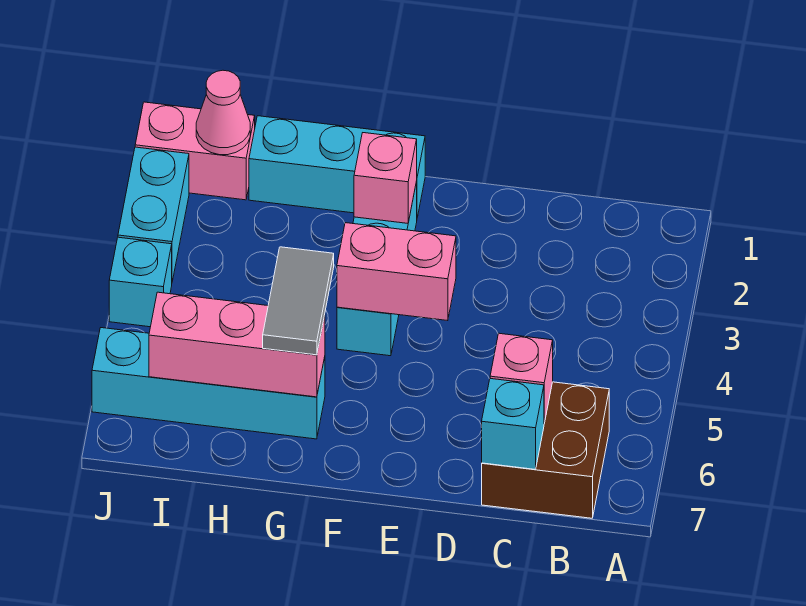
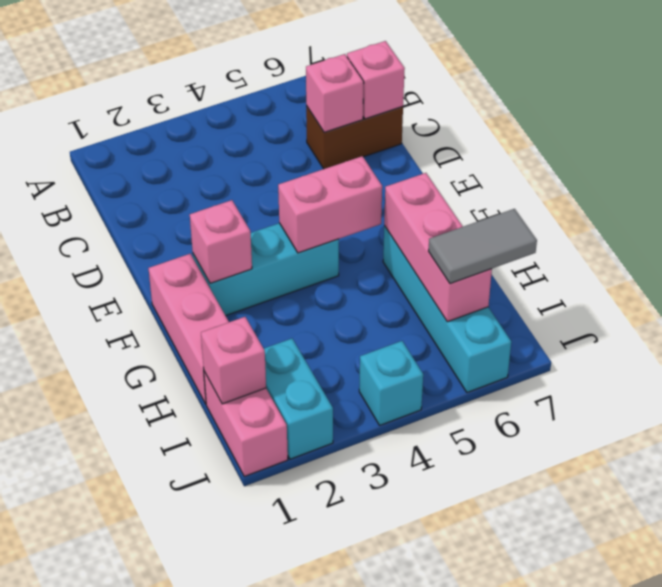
brown brick B6:C7 level 1 -> brown brick C6:C7 level 1
cyan brick C7 level 2 -> pink brick C7 level 2
pink brick E4:F4 level 2 -> pink brick F4:F5 level 2
cyan brick F1:H1 level 1 -> pink brick F1:H1 level 1
grey tile G5:G6 level 3 -> grey tile I6:I7 level 3
pink cone I1 level 2 -> pink brick I1 level 2
cyan brick J2:J3 level 1 -> cyan brick I2:J2 level 1

